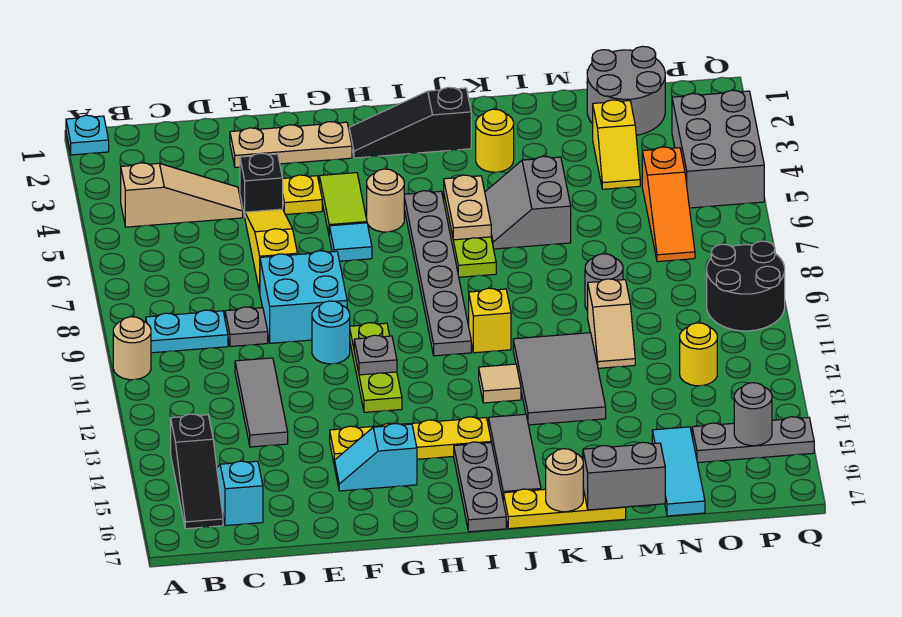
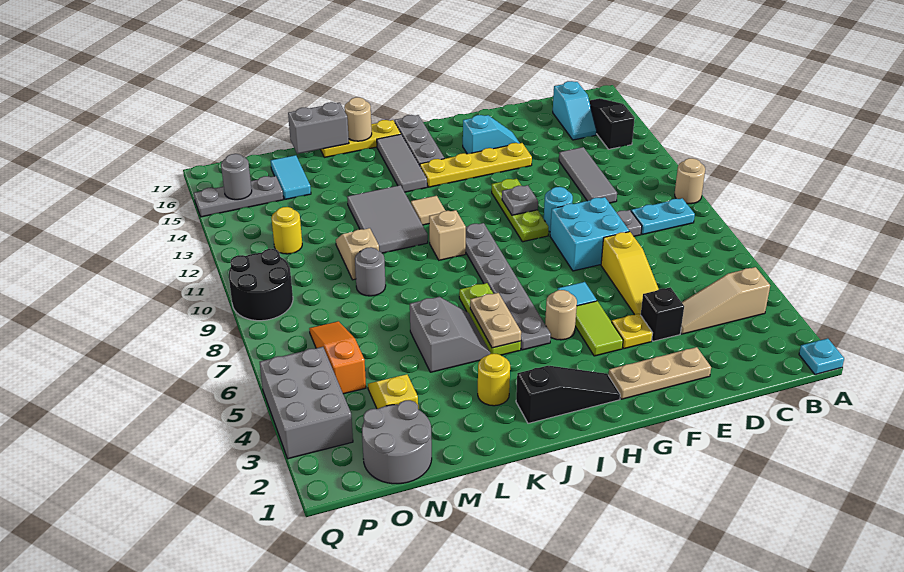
yellow brick J10 level 1 -> tan brick J10 level 1
cyan tile N15:N17 level 1 -> cyan tile N15:N16 level 1

